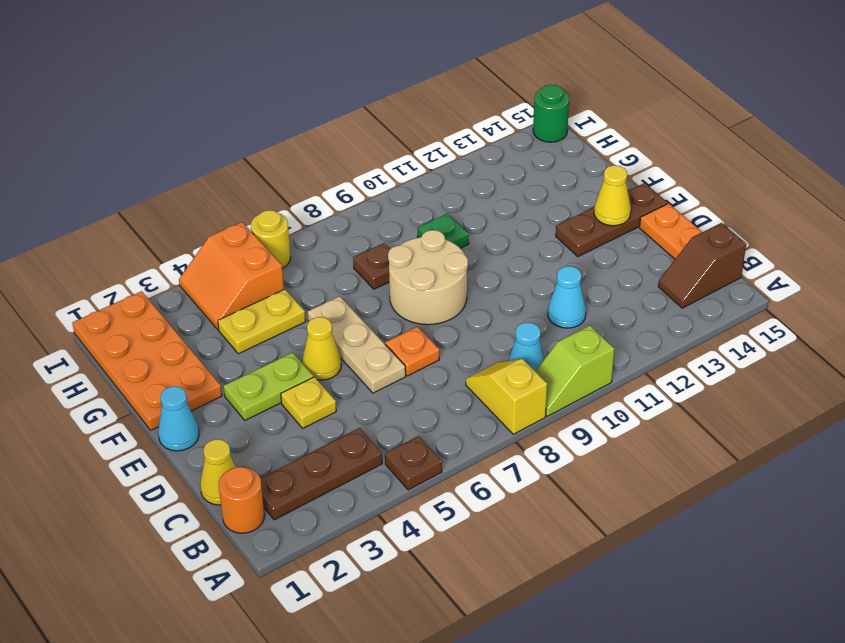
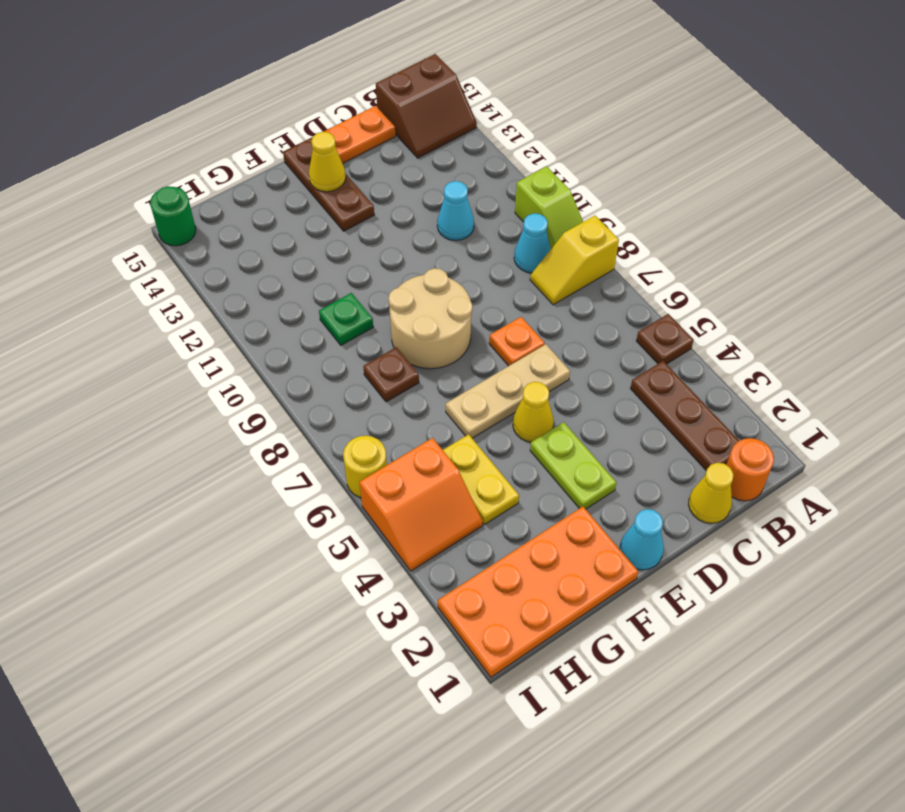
brown slope B14:B15 level 1 top 15 -> brown slope A14:B15 level 1 top 15
yellow plate D4 level 1 -> none

